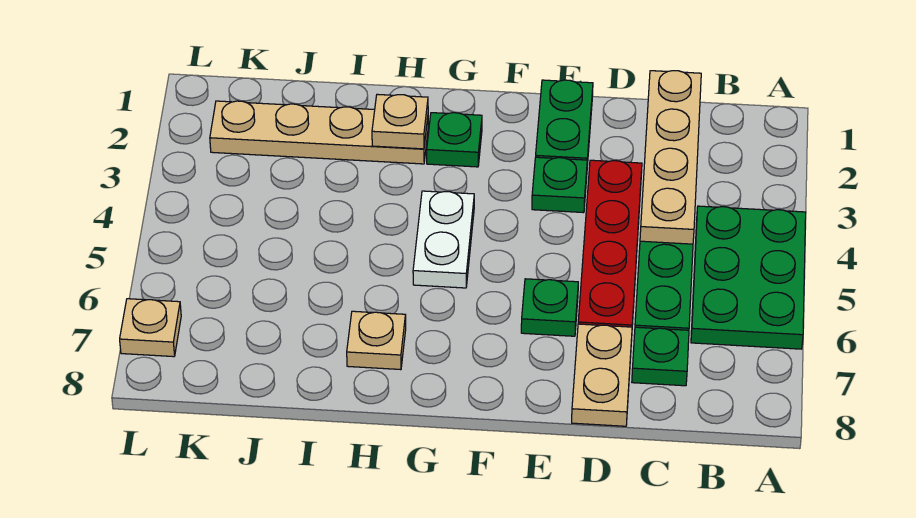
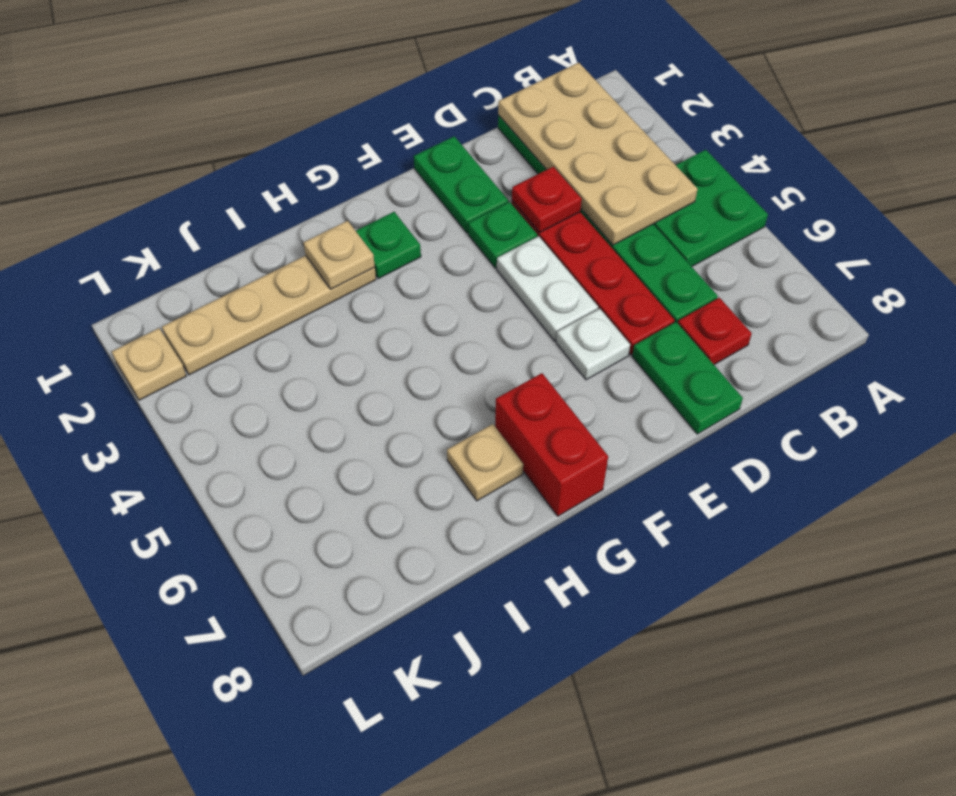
green plate A4:B6 level 1 -> green plate A4:B5 level 1
tan plate C1:C4 level 2 -> tan plate B1:C4 level 2
green plate C7 level 1 -> red plate C7 level 1
none -> red plate D3 level 2
tan plate D7:D8 level 1 -> green plate D7:D8 level 1
green plate E6 level 1 -> white plate E6 level 1
white plate G4:G5 level 1 -> white plate E4:E5 level 1
none -> red brick G7:G8 level 1
tan plate L7 level 1 -> tan plate L2 level 1

